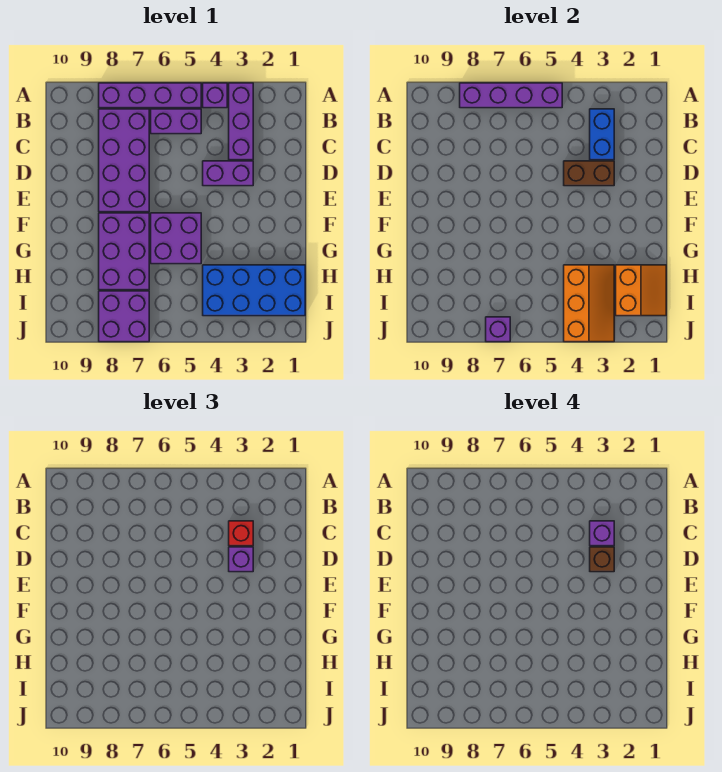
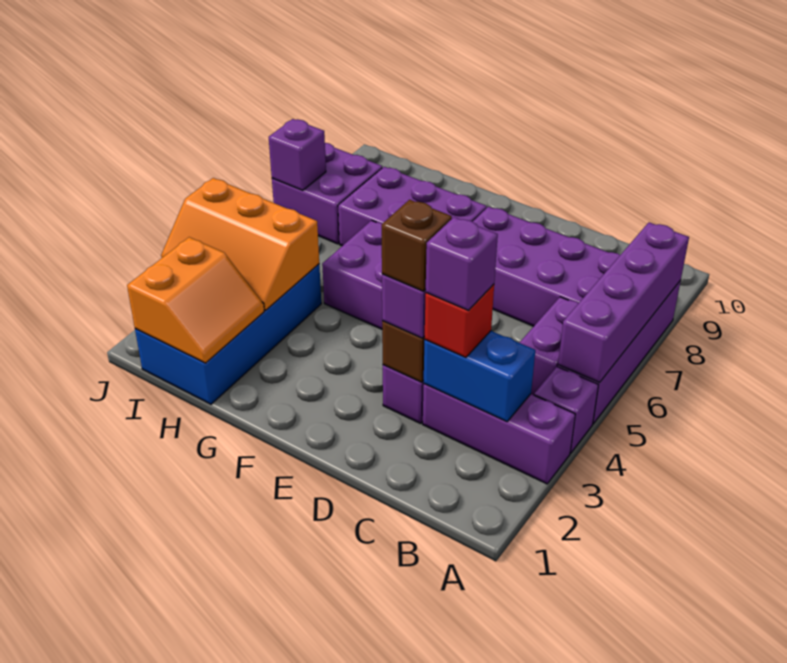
orange slope H1:I2 level 2 top 2 -> orange slope H1:I2 level 2 top I

